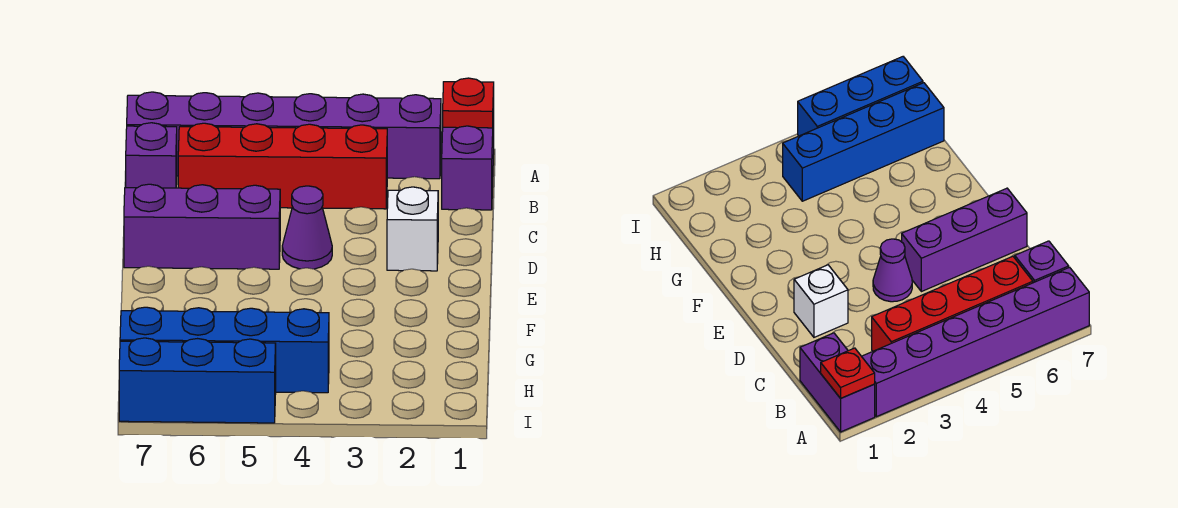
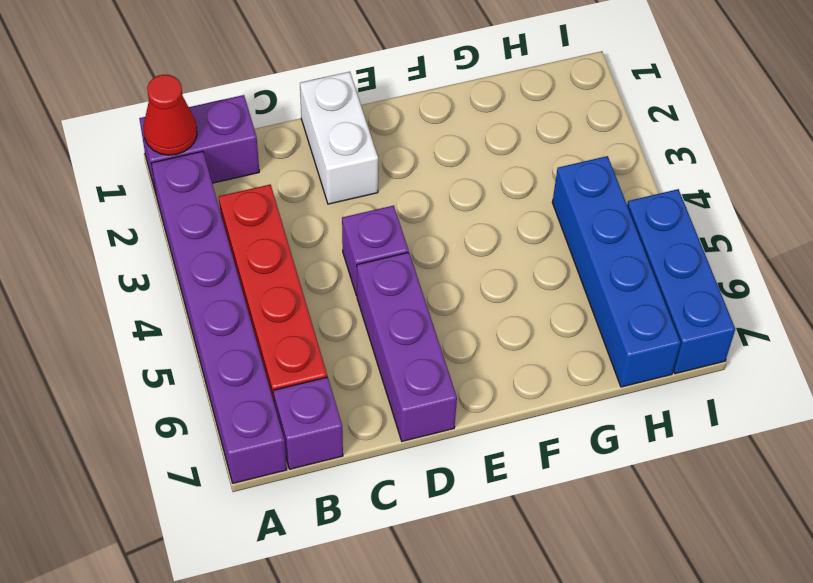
red plate A1 level 2 -> red cone A1 level 2
white brick D2 level 1 -> white brick D1:D2 level 1
purple cone D4 level 1 -> purple brick D4 level 1

